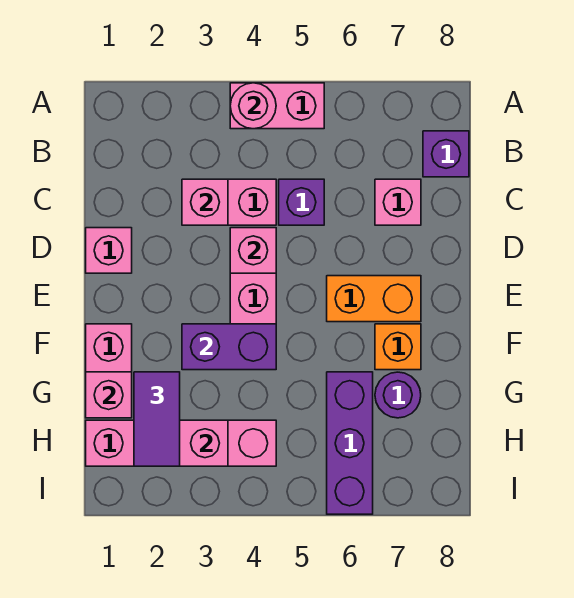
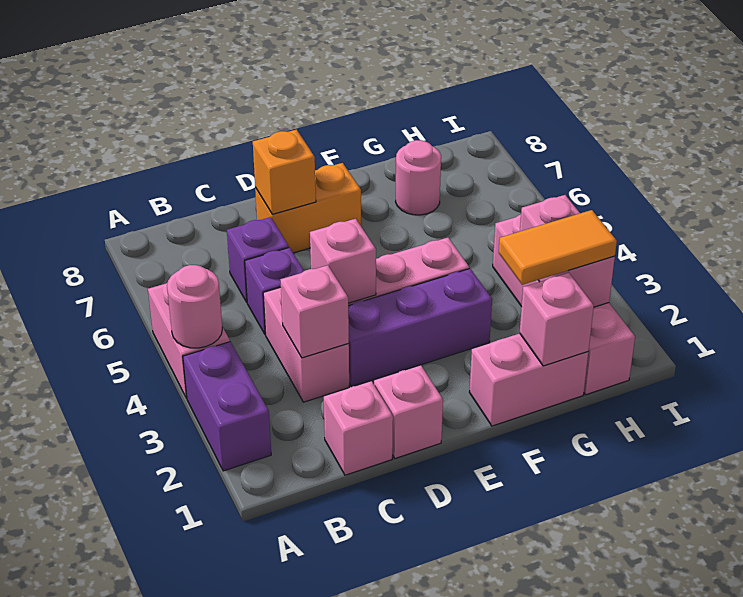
purple brick B8 level 1 -> purple brick C6 level 1
pink brick C7 level 1 -> pink brick C1 level 1
orange brick E6:E7 level 1 -> orange brick D7:E7 level 1
purple brick F3:F4 level 2 -> purple brick A2:A3 level 1
orange brick F7 level 1 -> orange brick D7 level 2
purple tile G2:H2 level 3 -> orange tile G2:H2 level 3
purple brick G6:I6 level 1 -> purple brick D3:F3 level 1
purple round brick G7 level 1 -> pink round brick G7 level 1

